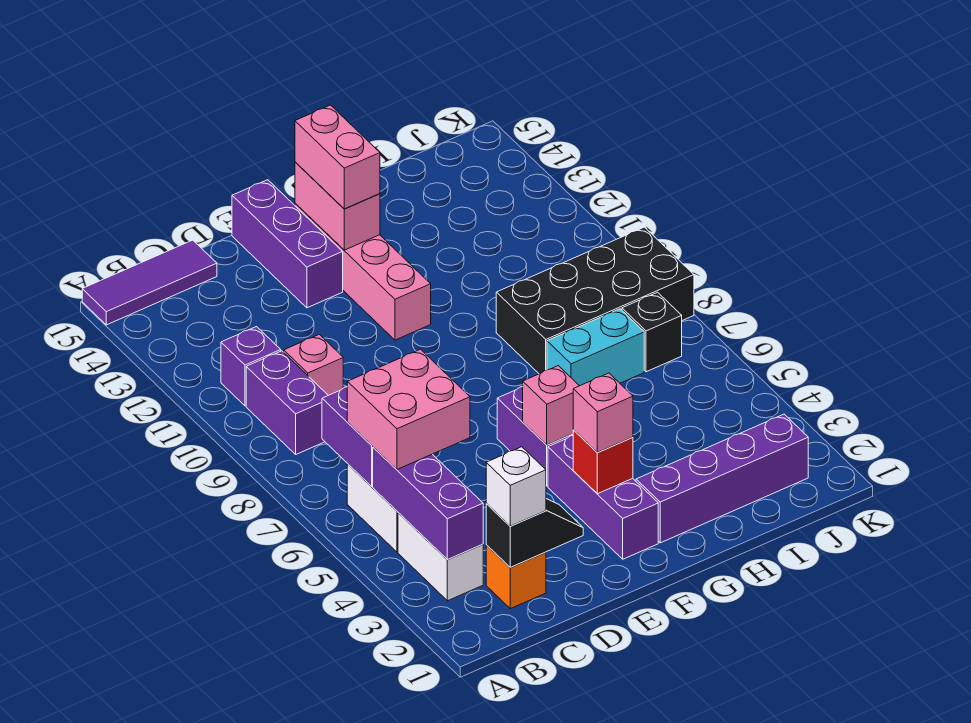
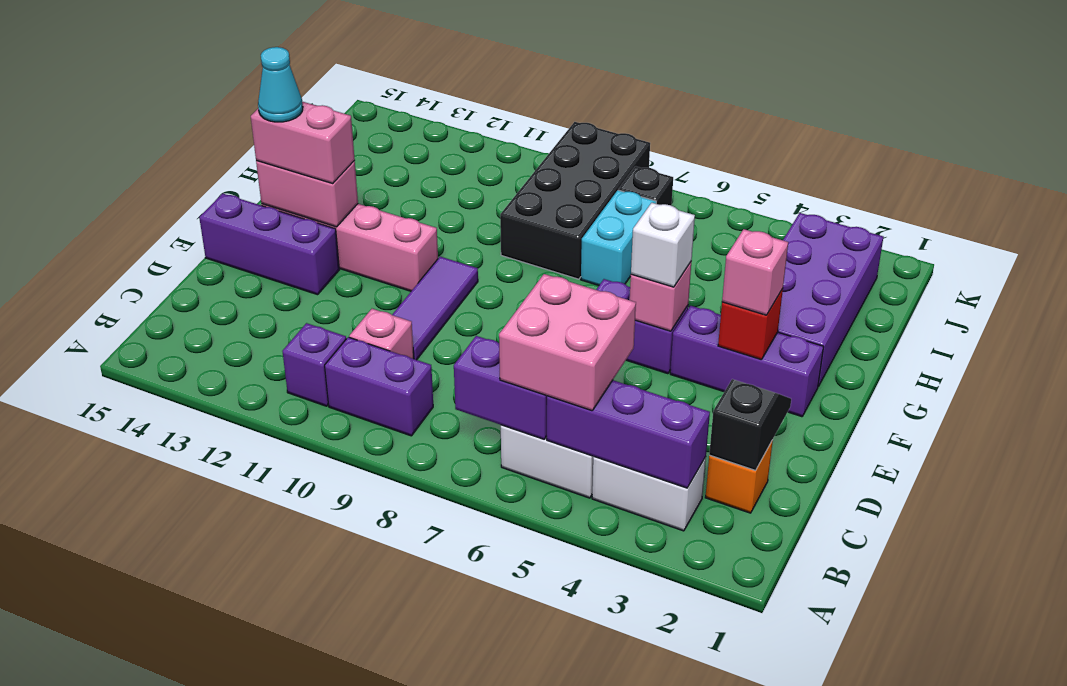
purple tile A15:C15 level 1 -> purple tile D10:F10 level 1
white brick C2 level 3 -> white brick F5 level 3
none -> cyan cone F14 level 4
purple brick G2:J2 level 1 -> purple brick G2:J3 level 1

